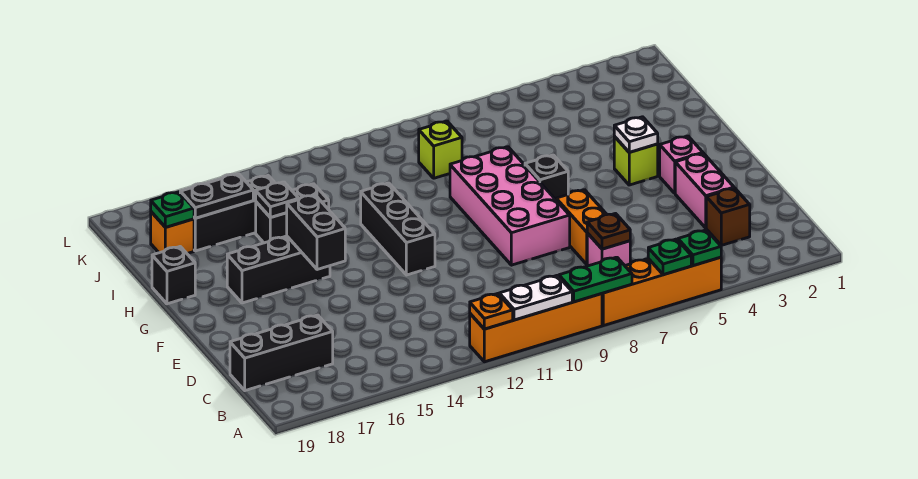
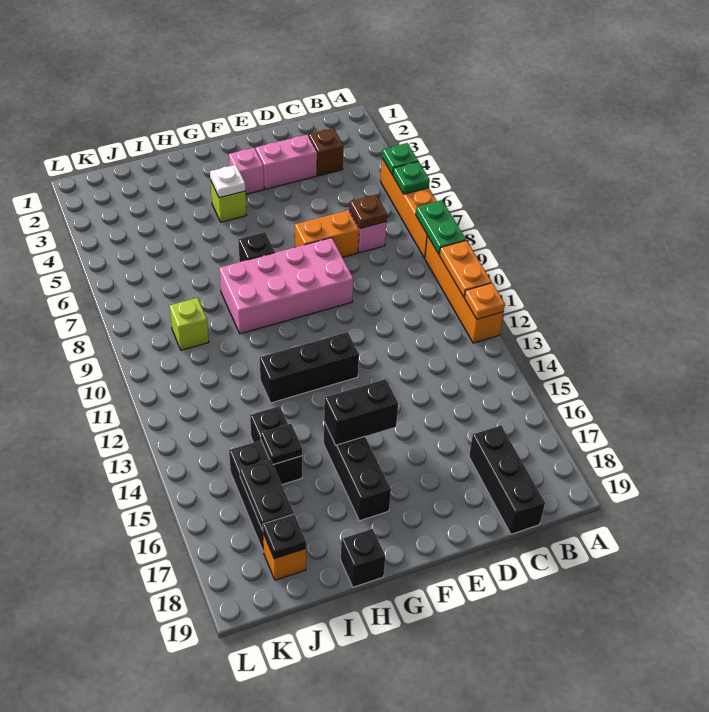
white plate A10:A11 level 2 -> orange plate A10:A11 level 2
green plate J18 level 2 -> black plate J18 level 2

